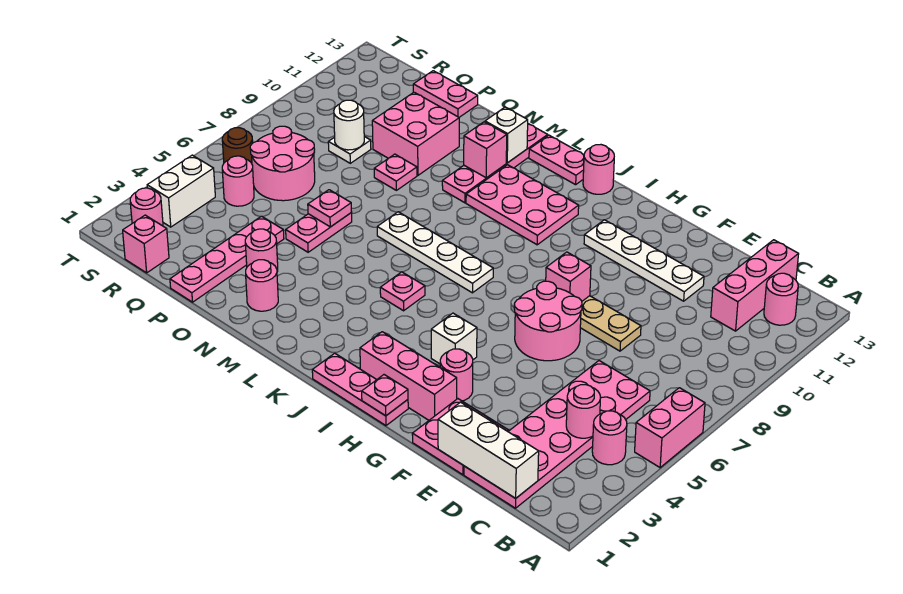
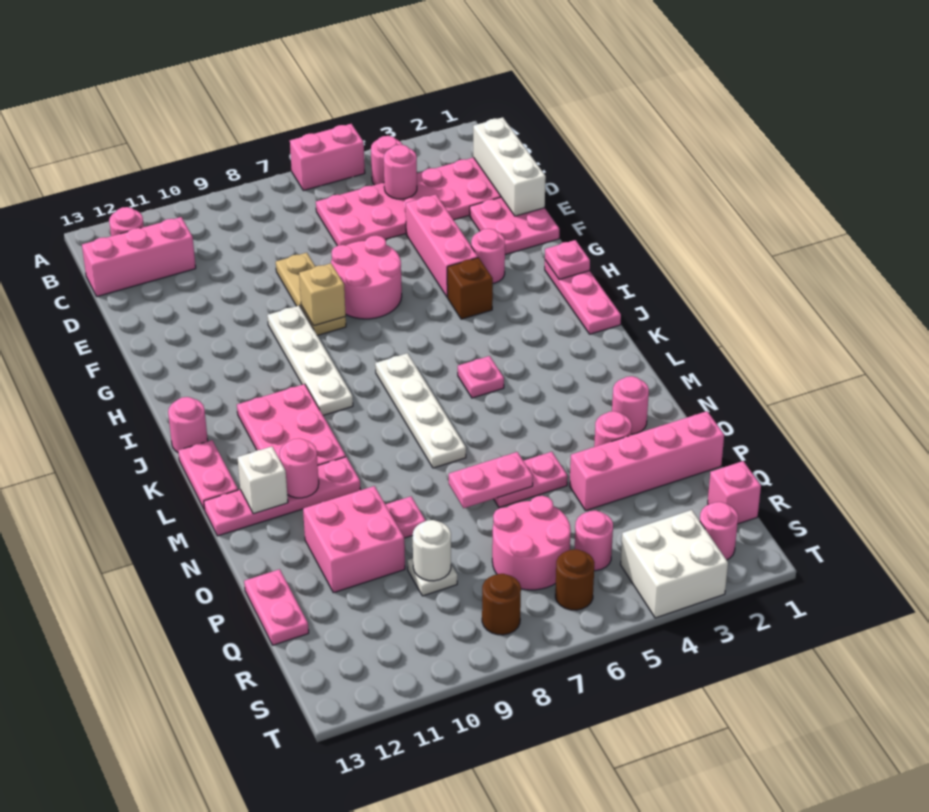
white plate E11:H11 level 1 -> white plate G9:J9 level 1
pink brick G2:I2 level 1 -> pink brick E4:G4 level 1
pink brick G8 level 2 -> tan brick G8 level 2
white brick H4 level 1 -> brown brick H4 level 1
pink brick M11 level 2 -> pink round brick M11 level 2
pink plate O6 level 2 -> pink plate O6:O7 level 2
pink plate P1:P4 level 1 -> pink brick P1:P4 level 1
white brick S3:S4 level 1 -> white brick S3:T4 level 1
none -> brown round brick S8 level 1

